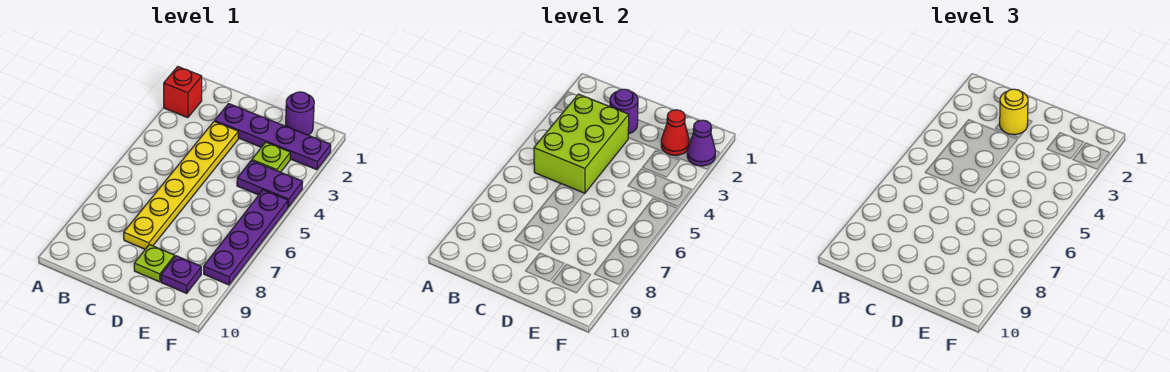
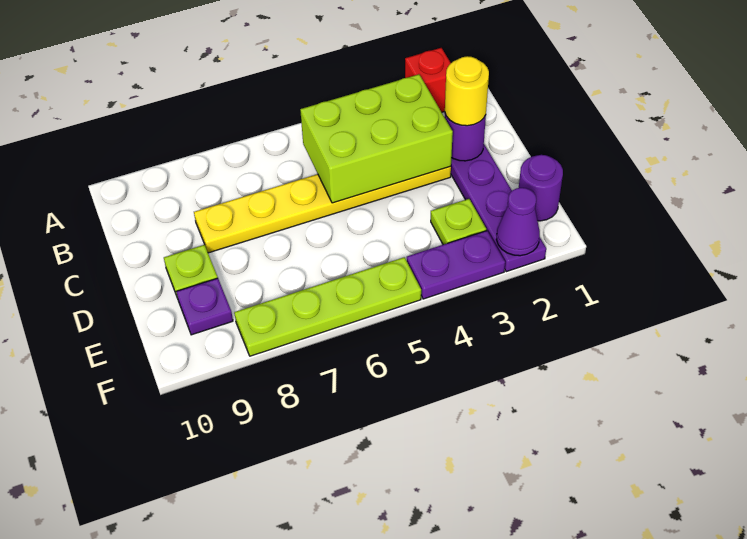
red cone E2 level 2 -> none
purple plate E4:F4 level 1 -> purple plate F3:F4 level 1
purple plate F5:F8 level 1 -> lime plate F5:F8 level 1

